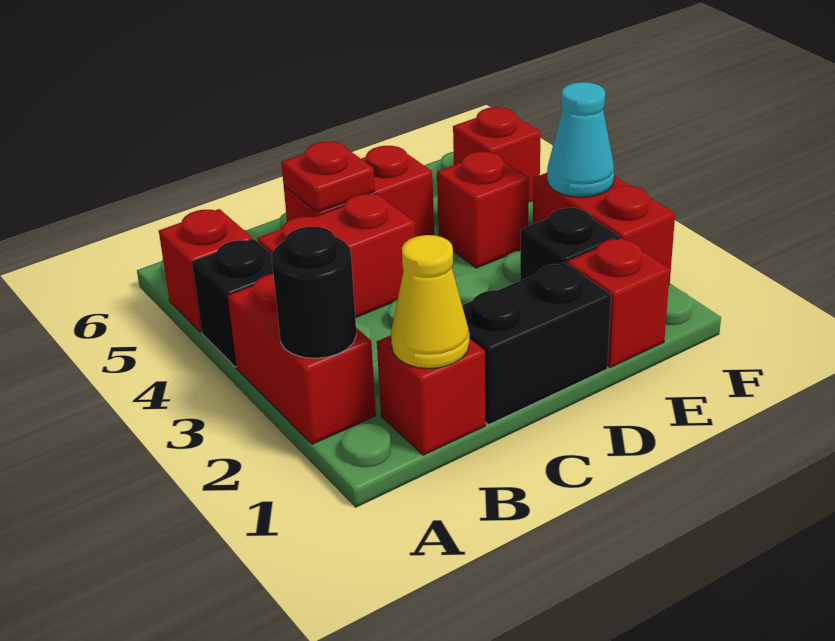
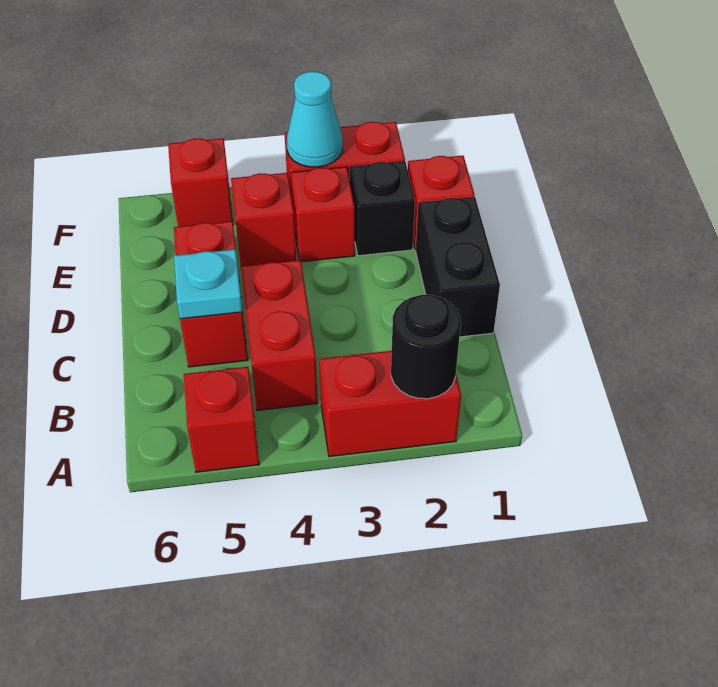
black brick A4 level 1 -> none
red brick B1 level 1 -> red brick E3 level 1
yellow cone B1 level 2 -> none
red plate C5 level 2 -> cyan plate C5 level 2

